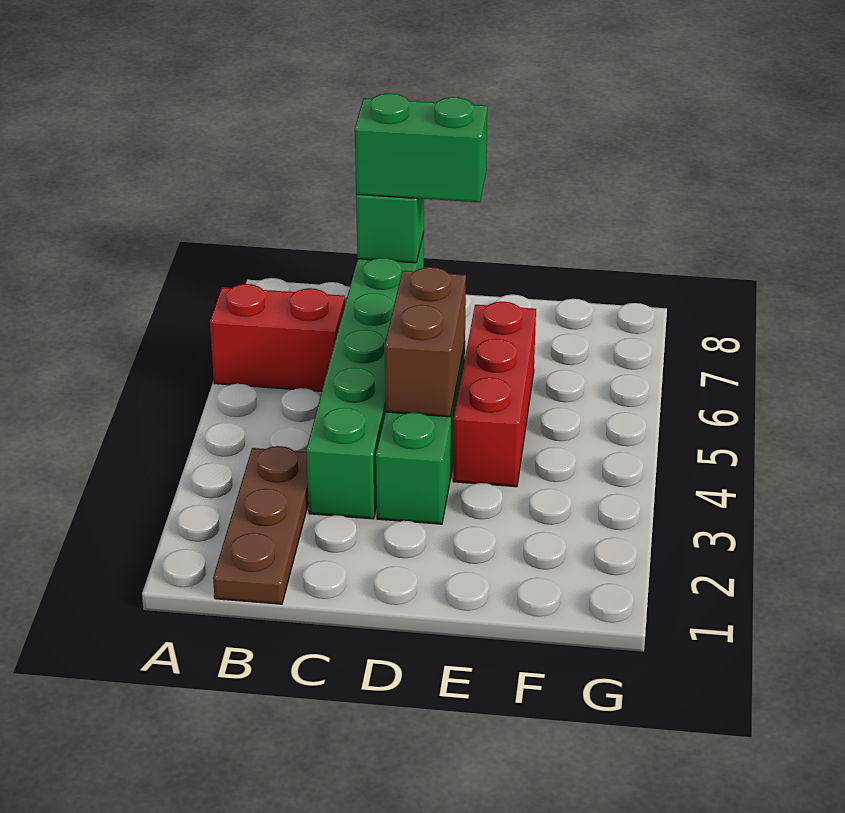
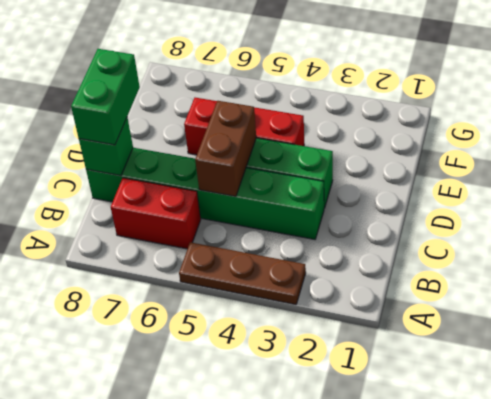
red brick A6:B6 level 1 -> red brick B6:B7 level 1
brown plate B1:B3 level 1 -> brown plate A3:A5 level 1
brown brick D4:D5 level 2 -> brown brick C5:D5 level 2

